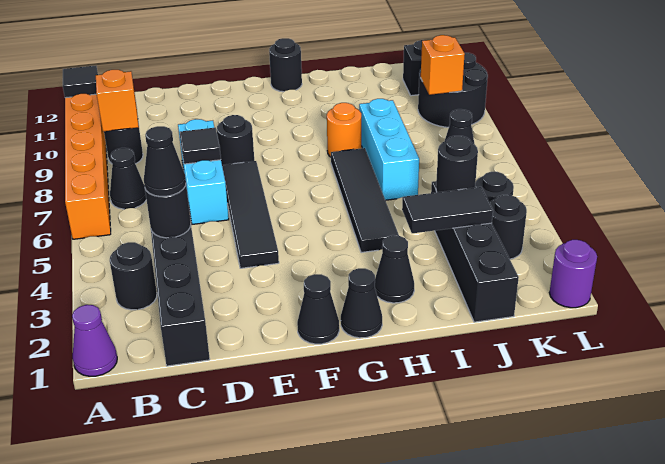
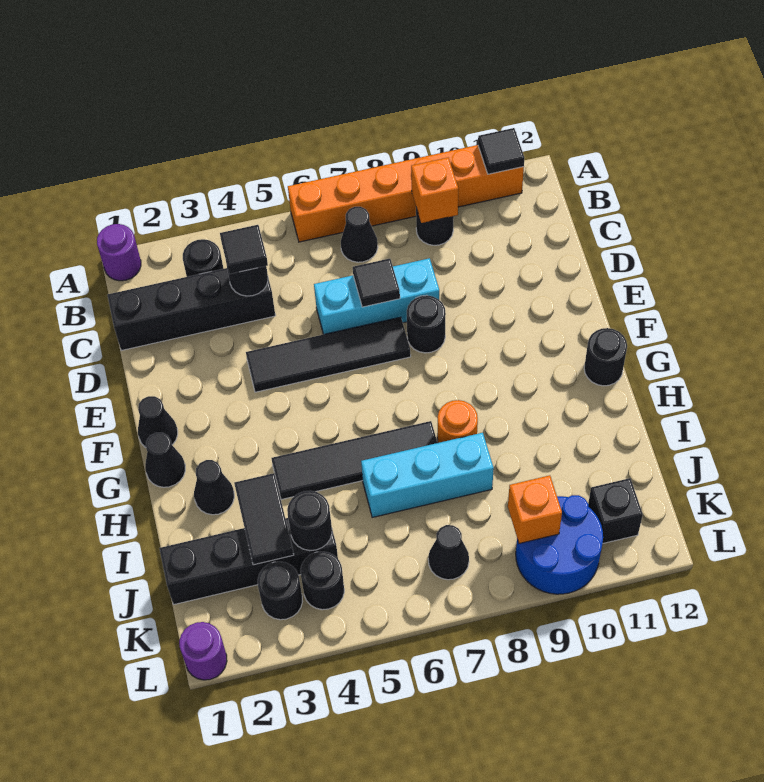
purple cone A1 level 1 -> purple round brick A1 level 1
black cone C4 level 3 -> black tile C4 level 3
black round brick K9:L10 level 1 -> blue round brick K9:L10 level 1

